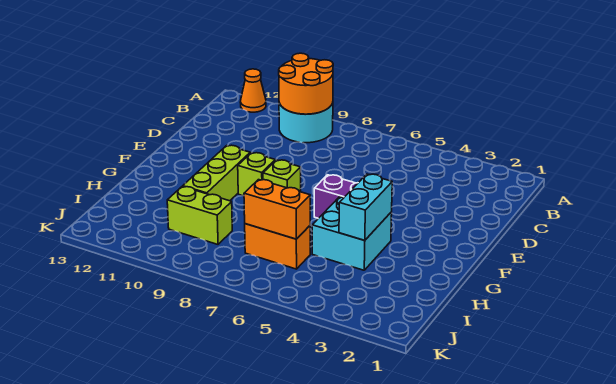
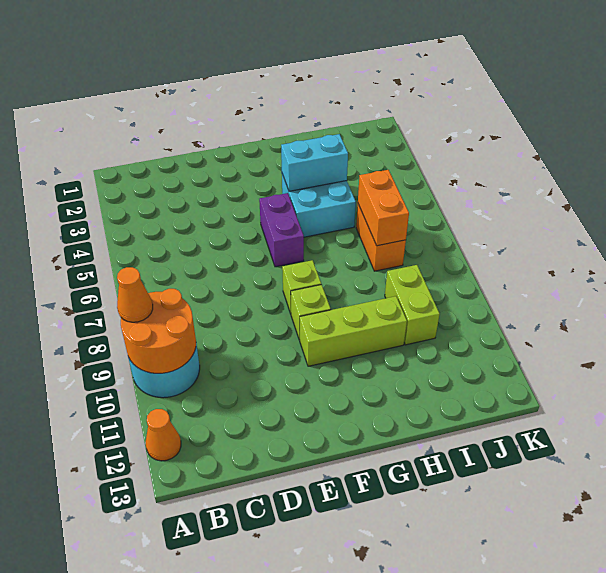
none -> orange cone A9 level 3

